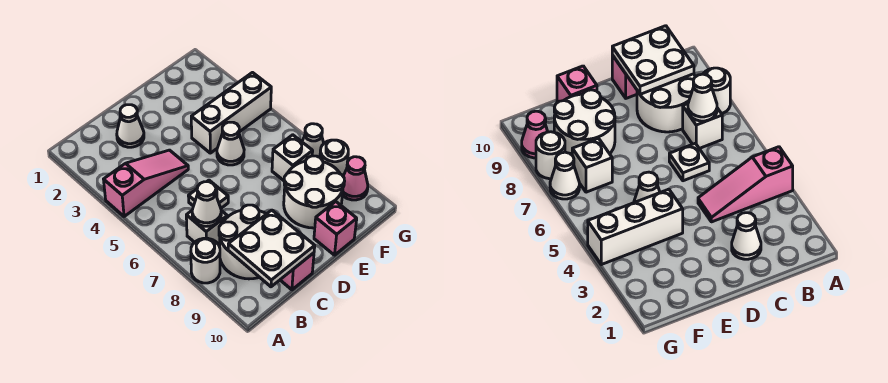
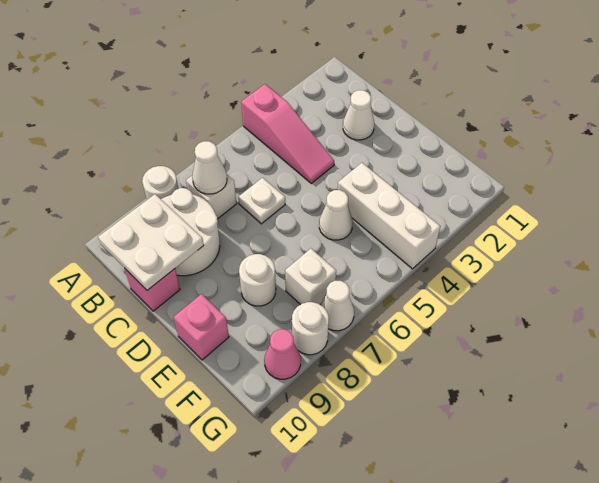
white round brick E8:F9 level 1 -> white round brick E8 level 1

